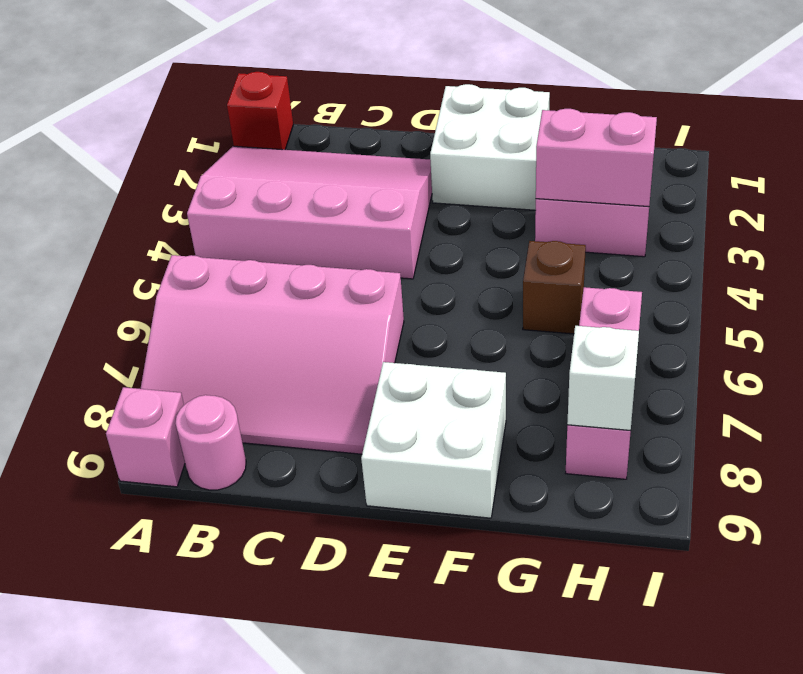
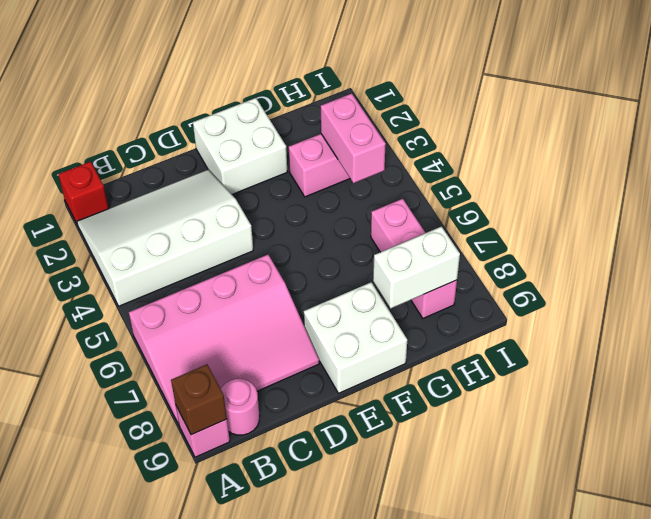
pink slope A2:D4 level 1 top 4 -> white slope A2:D4 level 1 top 4
pink brick G3:H3 level 2 -> pink brick H3:H4 level 2
brown brick G5 level 1 -> brown brick A9 level 2
white brick H8 level 2 -> white brick G8:H8 level 2

